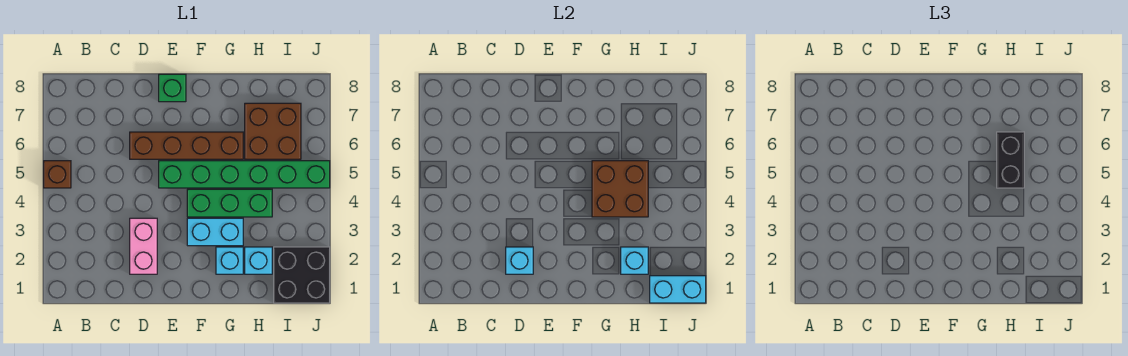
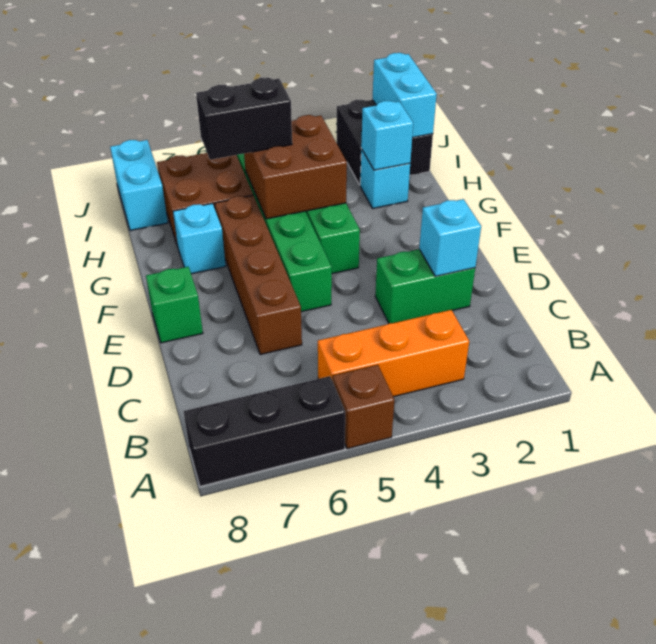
none -> black brick A6:A8 level 1
none -> orange brick B3:B5 level 1
pink brick D2:D3 level 1 -> green brick D2:D3 level 1
cyan brick F3:G3 level 1 -> cyan brick I8:J8 level 1
cyan brick G2 level 1 -> cyan brick G7 level 1

